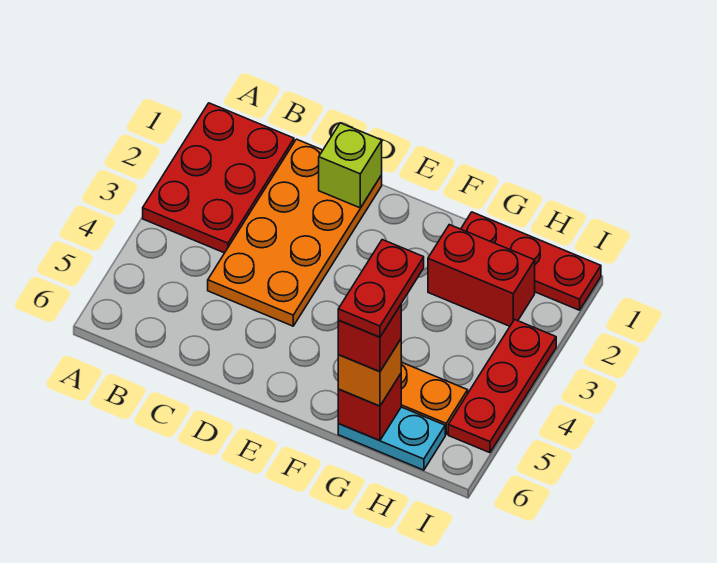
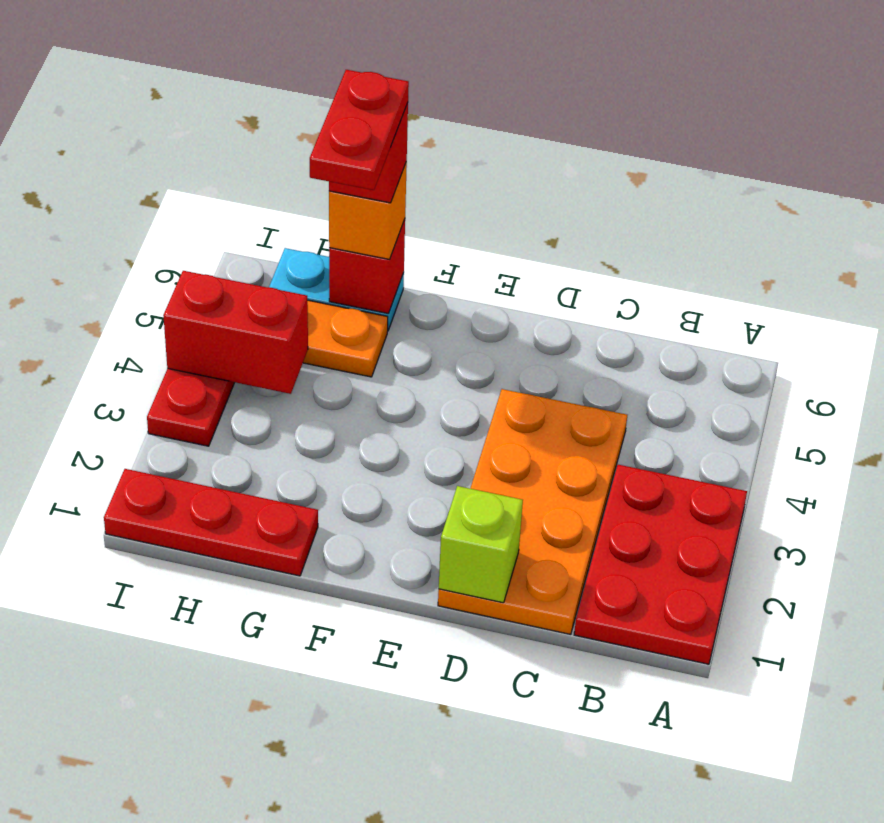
red brick G2:H2 level 1 -> red brick H4:I4 level 2

